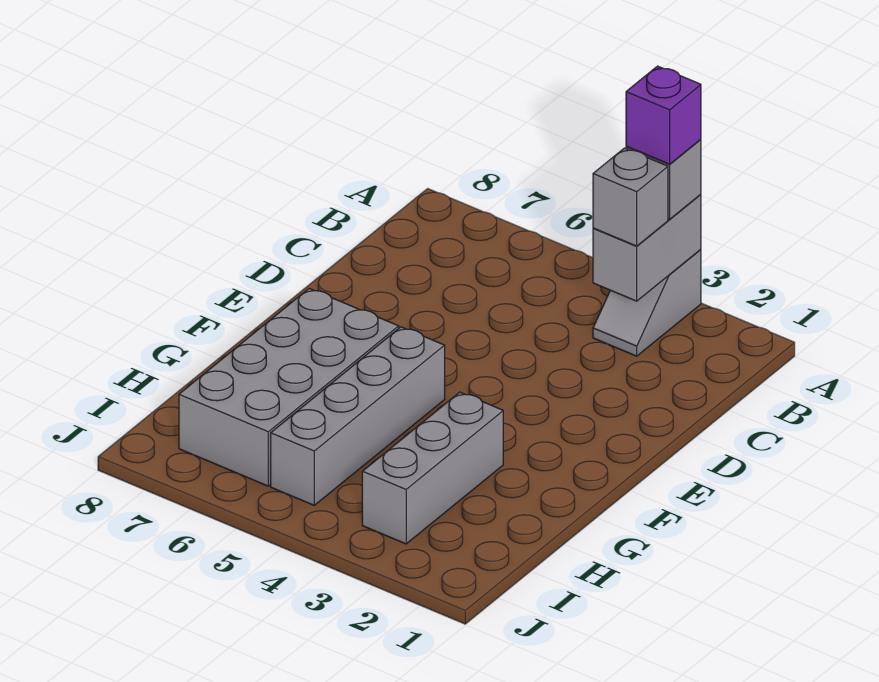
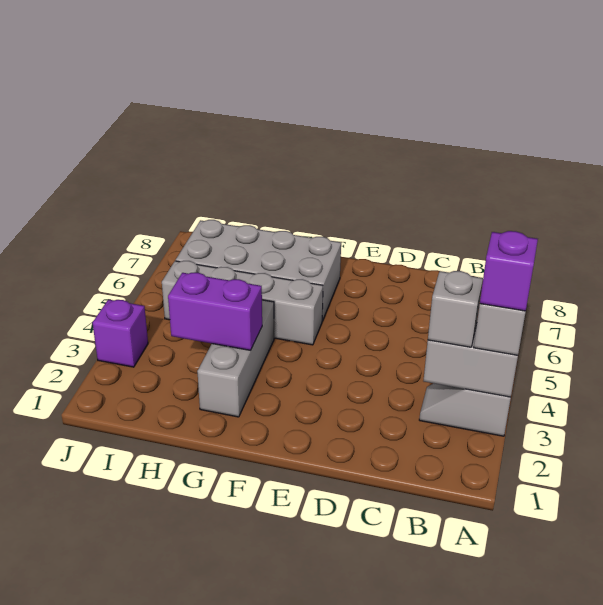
grey brick G3:I3 level 1 -> grey brick G2:G4 level 1
none -> purple brick G3:H3 level 2
none -> purple brick J3 level 1

